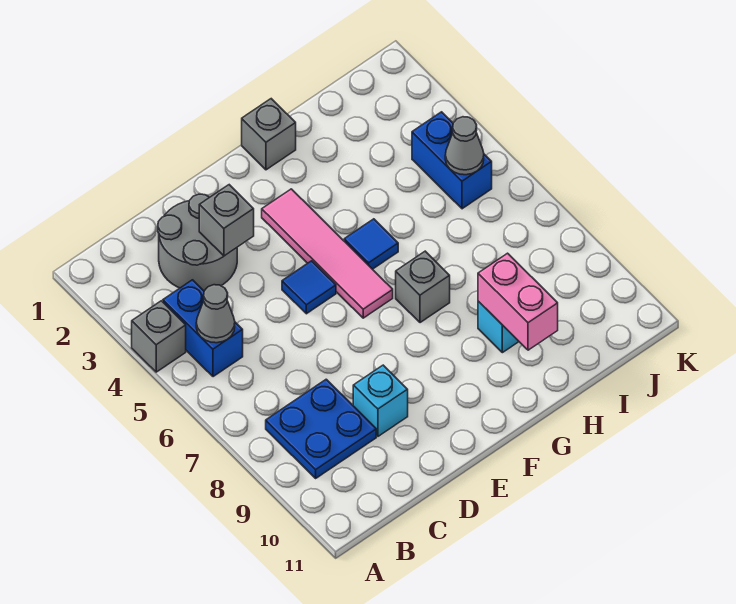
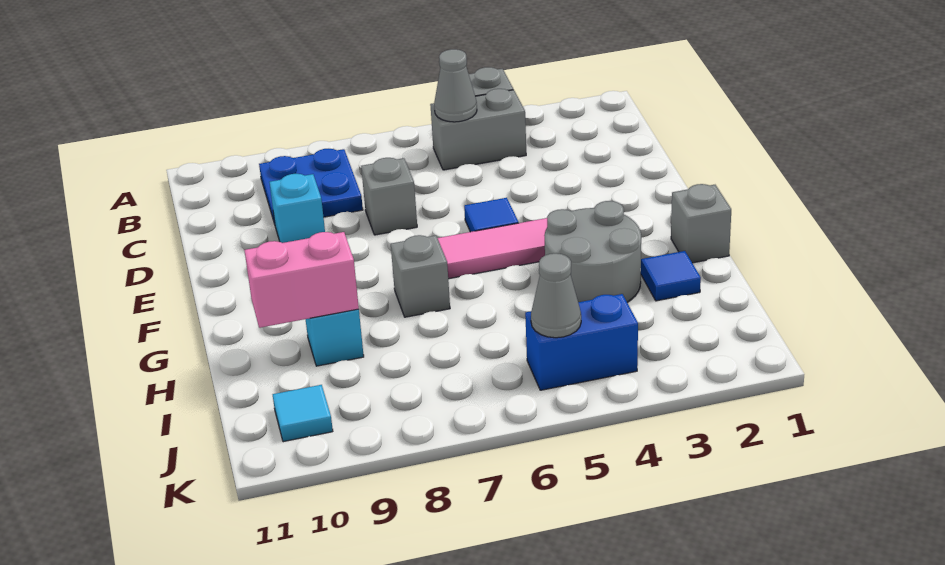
blue brick B4:B5 level 1 -> grey brick B4:B5 level 1
grey round brick C2:D3 level 1 -> grey round brick G3:H4 level 1
grey brick D3 level 2 -> grey brick D7 level 1
blue tile G5 level 1 -> blue tile H2 level 1
none -> cyan tile J10 level 1

